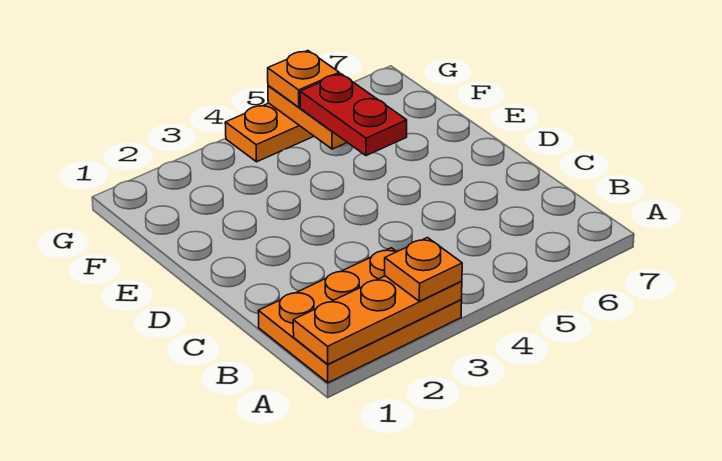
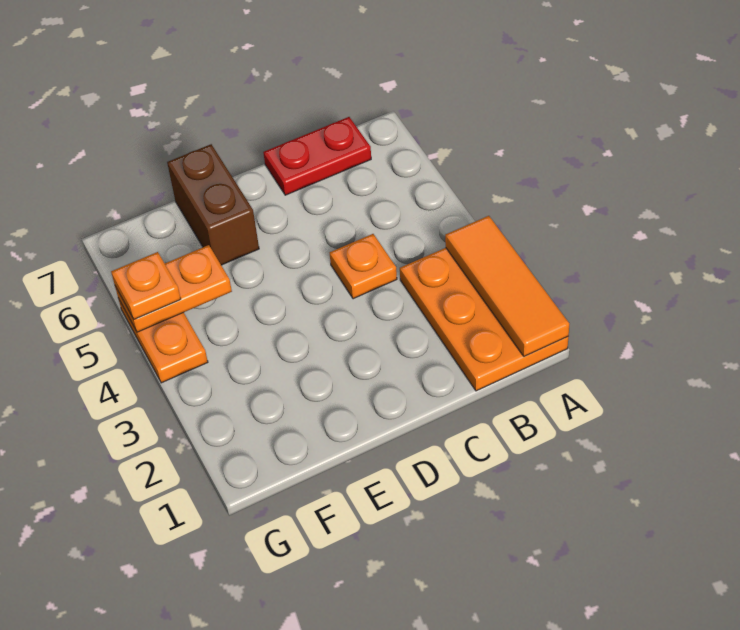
orange plate A1:A3 level 2 -> orange tile A1:A3 level 2
orange plate A3 level 3 -> orange plate C4 level 1
red plate E5:F5 level 3 -> red plate B7:C7 level 1
none -> brown brick E6:E7 level 1

